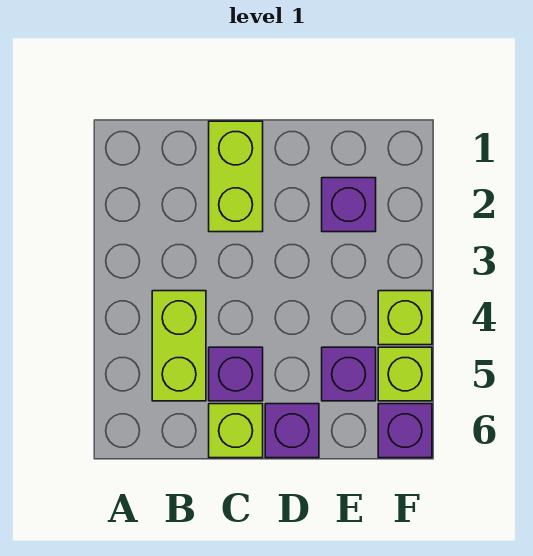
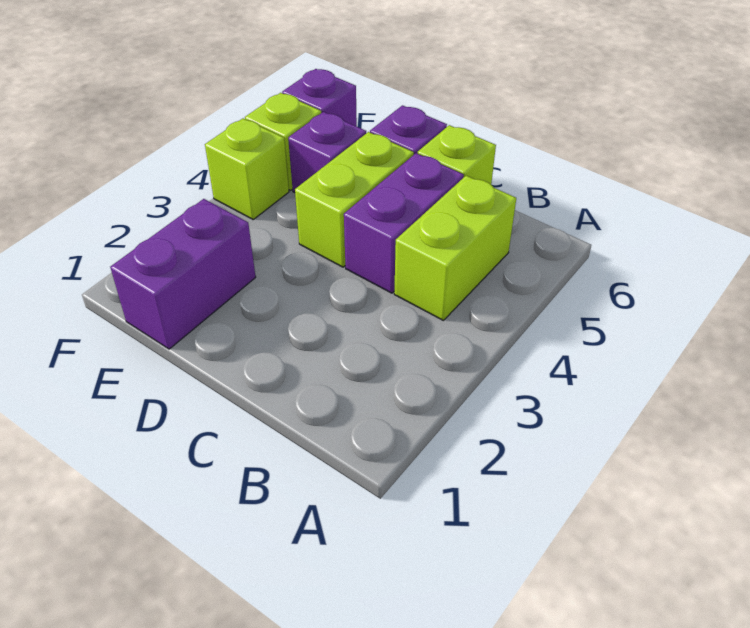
lime brick C1:C2 level 1 -> lime brick D4:D5 level 1
purple brick C5 level 1 -> purple brick C4:C5 level 1
purple brick E2 level 1 -> purple brick E1:E2 level 1

